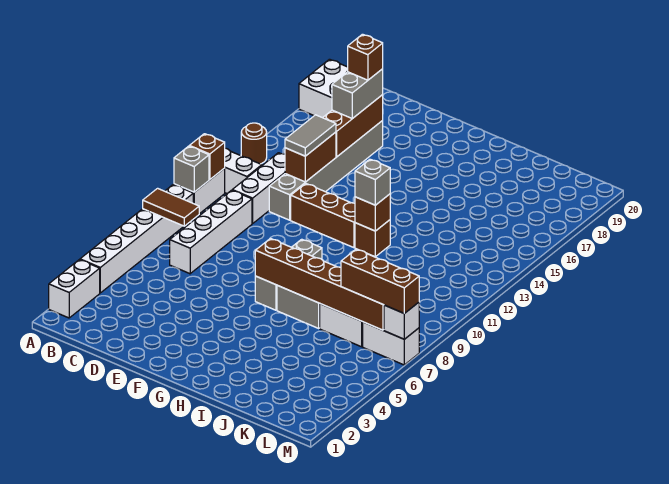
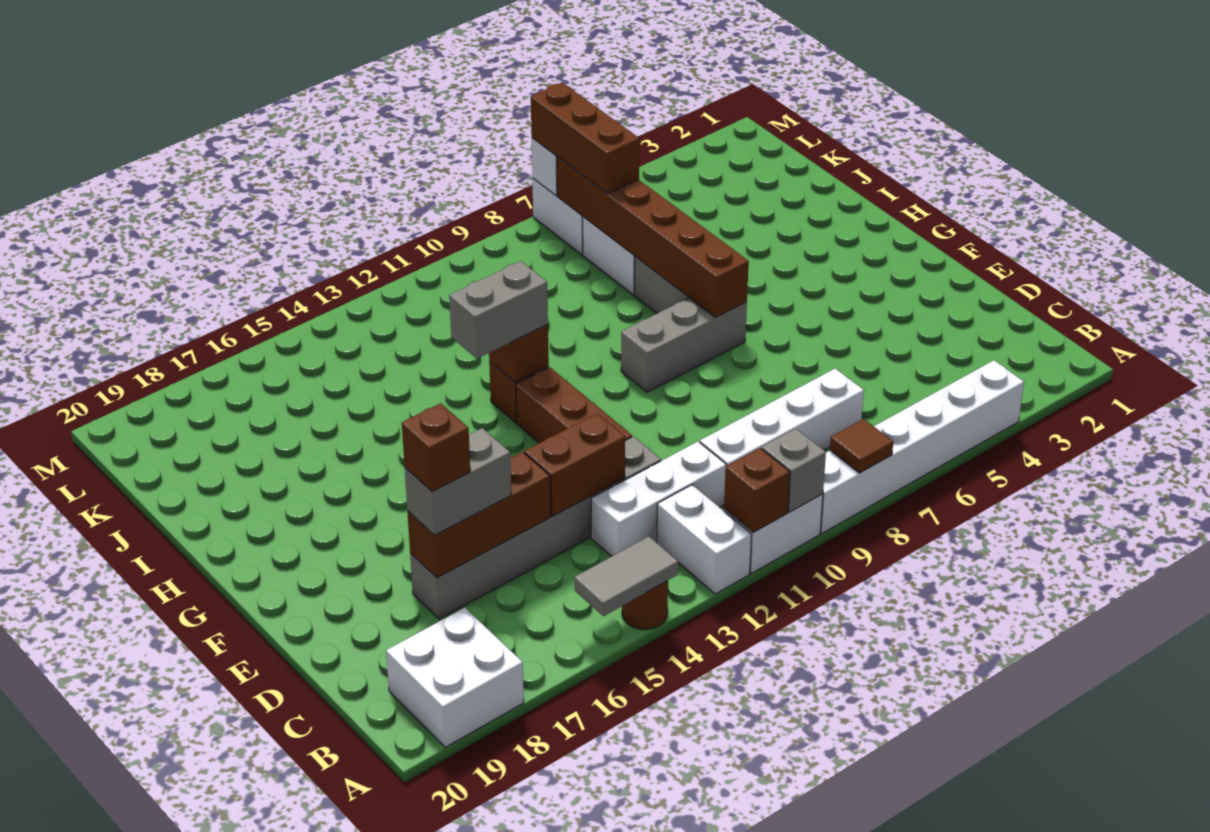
white brick A2:A3 level 1 -> none
brown tile A8:B8 level 2 -> brown tile A8 level 2
grey tile D13:D14 level 3 -> grey tile A14:A15 level 2
grey brick H12 level 3 -> grey brick H12:H13 level 3

